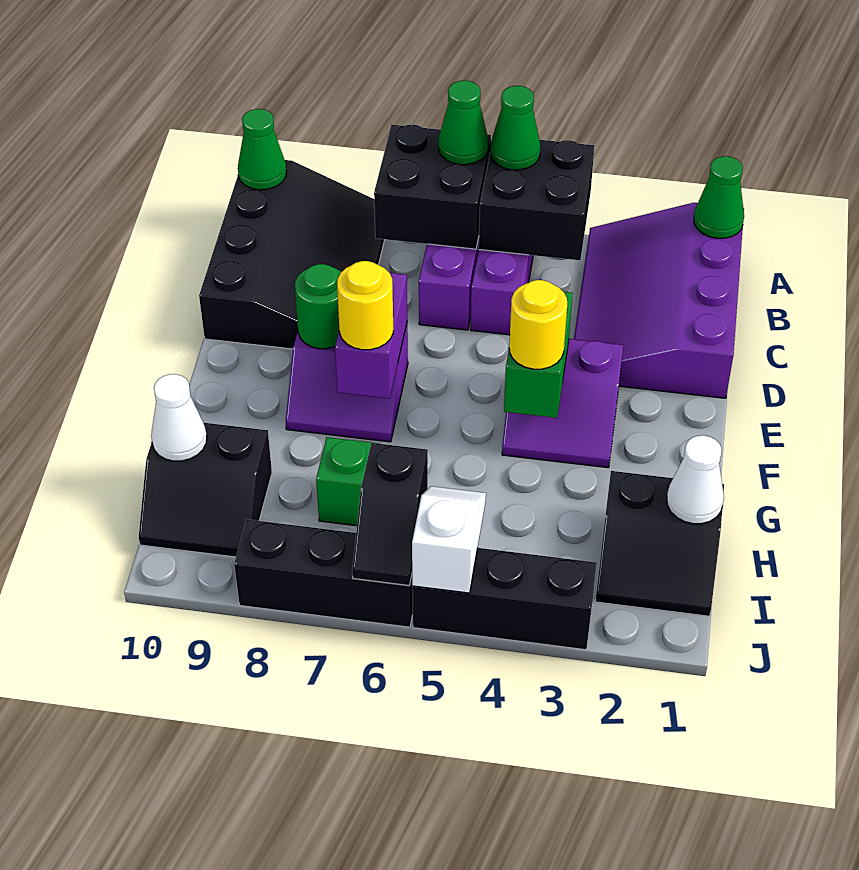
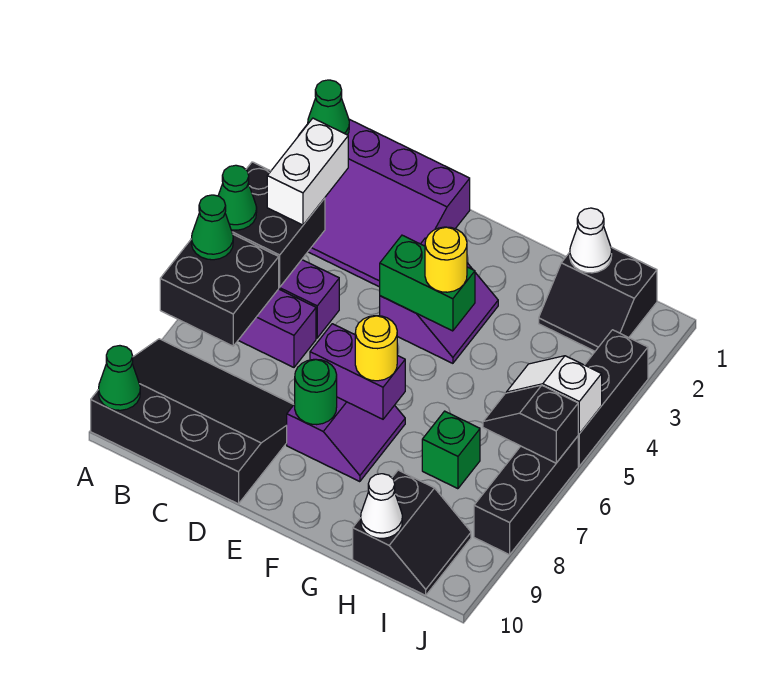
none -> white brick B3:B4 level 3
black slope H1:I2 level 1 top H -> black slope H1:I2 level 1 top 1
black slope I6:J6 level 2 top I -> black slope I6:J6 level 2 top J

